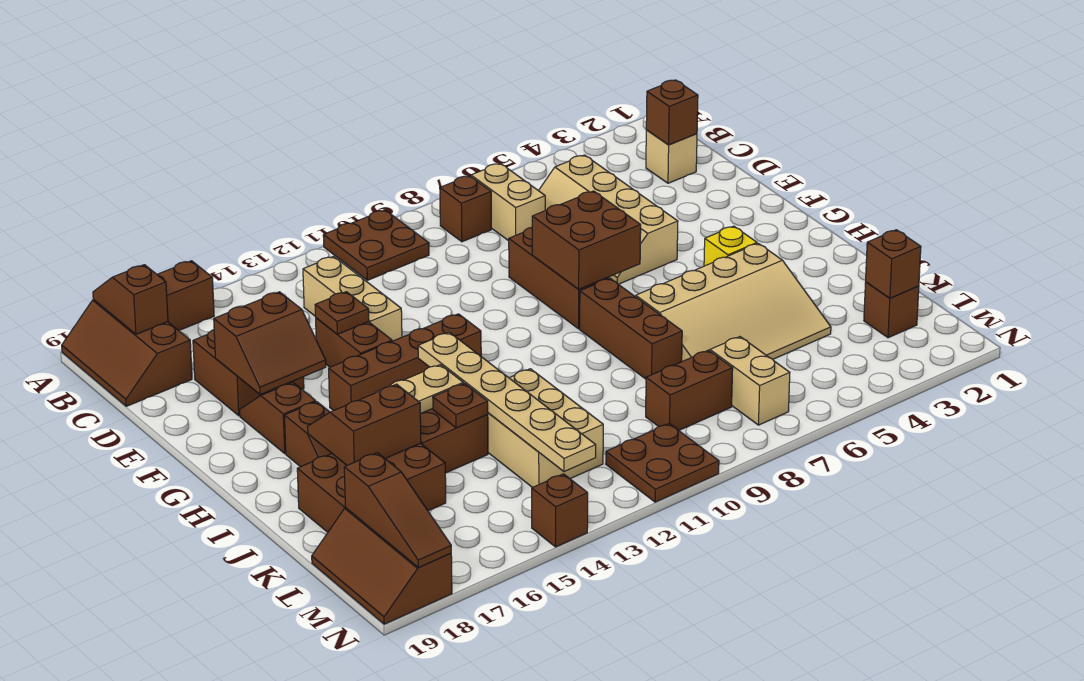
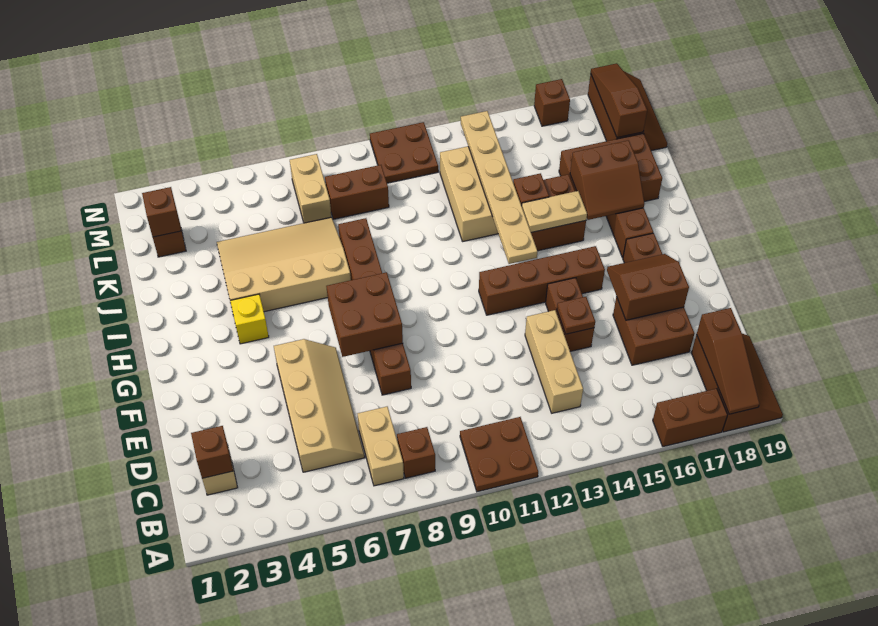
brown slope A18:B18 level 2 top B -> brown slope A18:C18 level 2 top C
brown brick N14 level 1 -> brown brick N16 level 1

